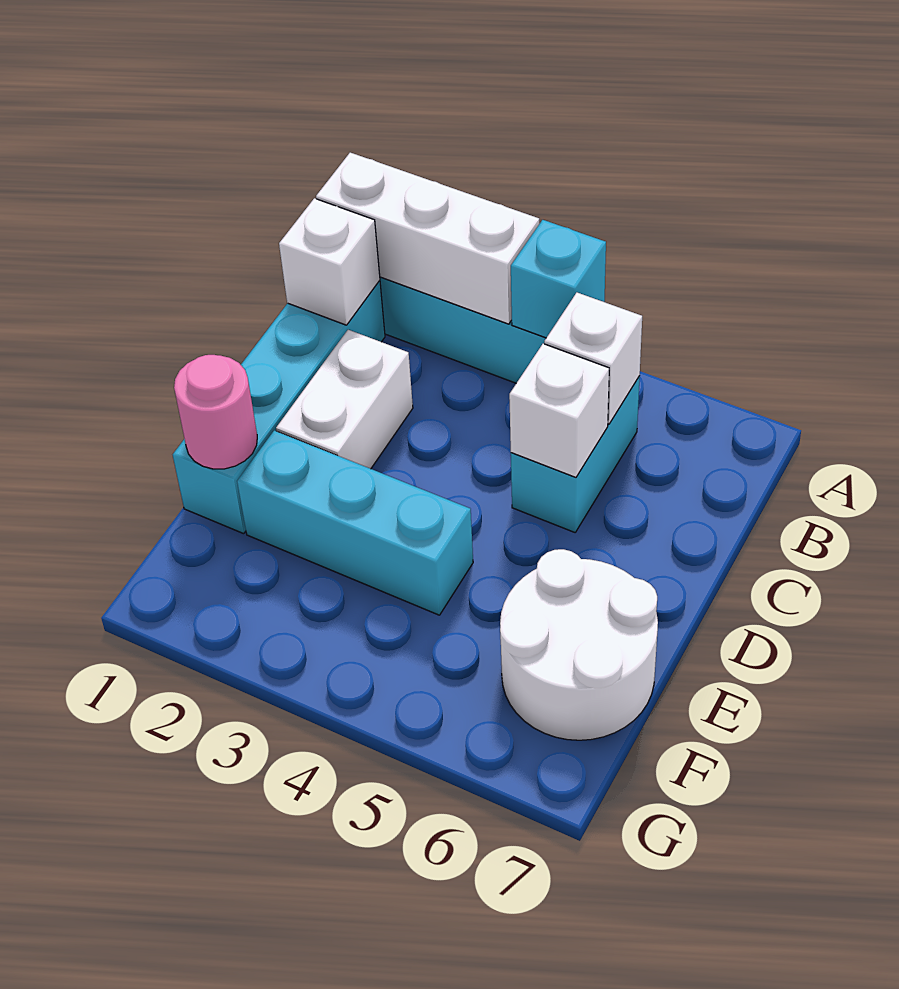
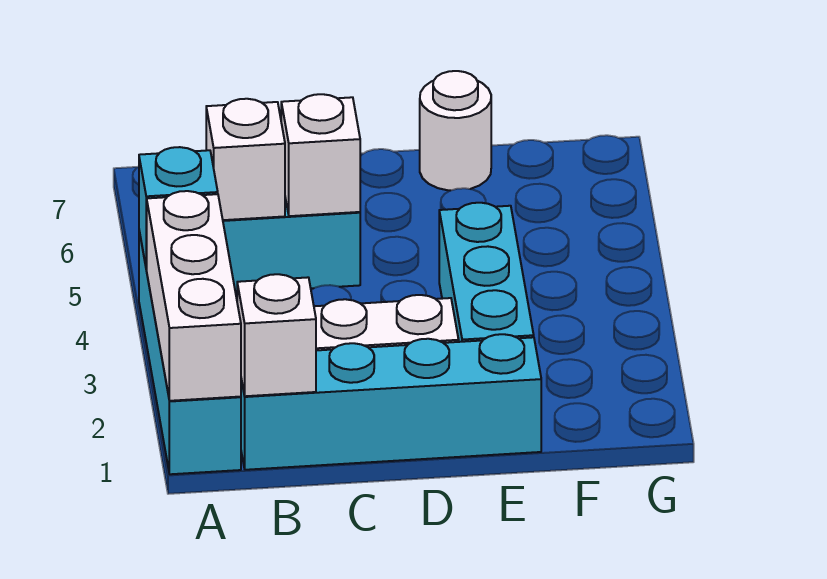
pink round brick E1 level 2 -> none
white round brick E6:F7 level 1 -> white round brick E7 level 1

